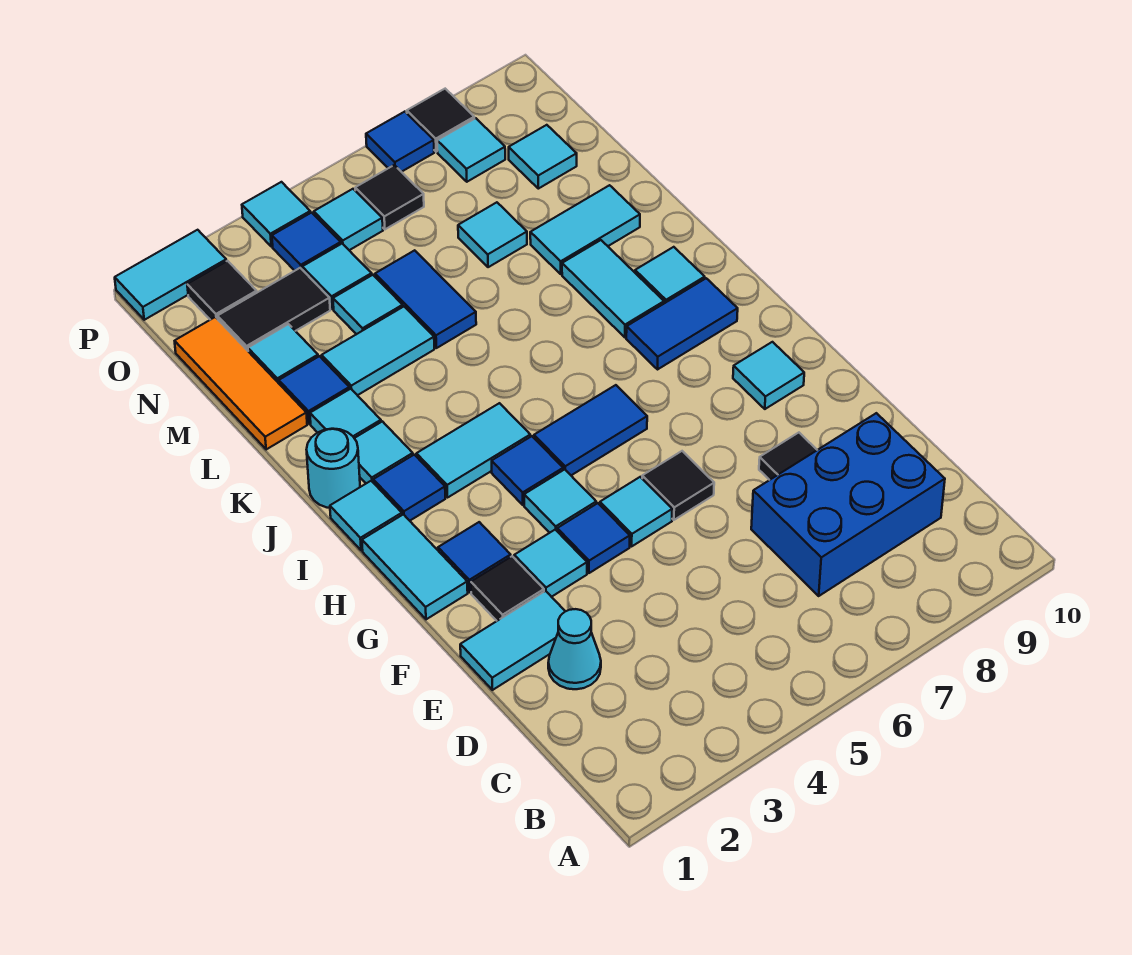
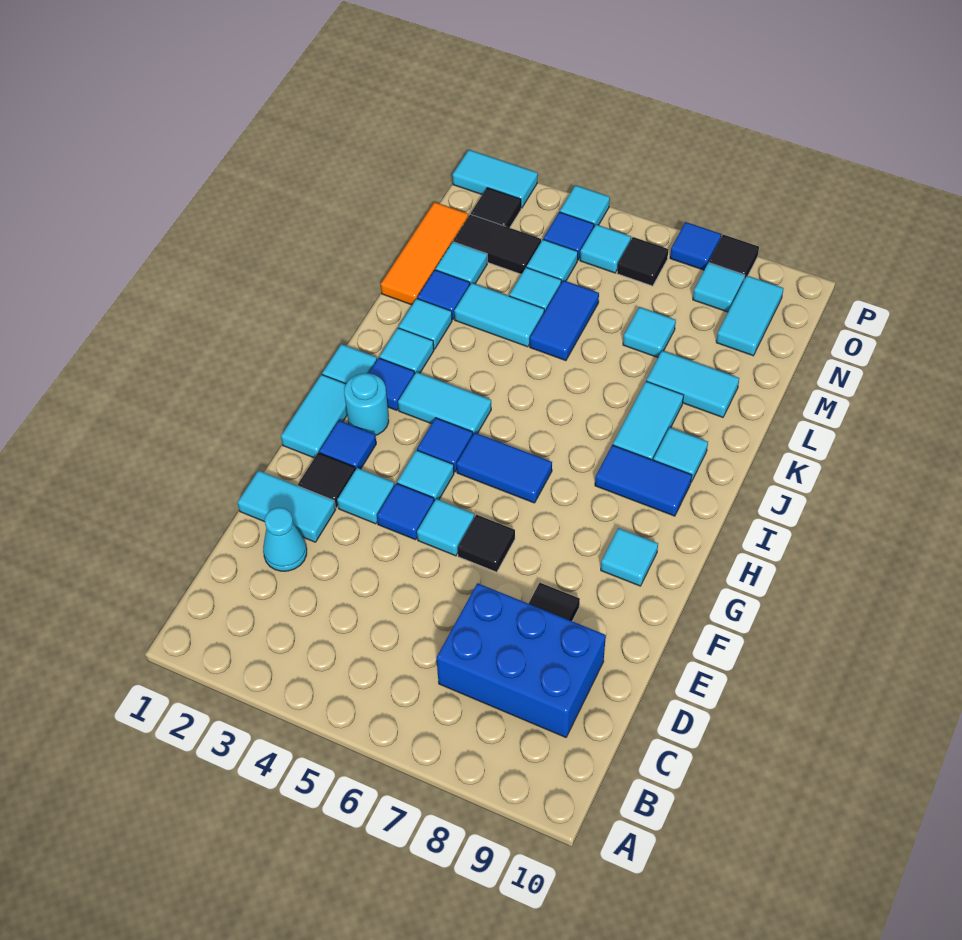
cyan round brick J1 level 1 -> cyan round brick H2 level 1
cyan tile N9 level 1 -> cyan tile N9:O9 level 1

